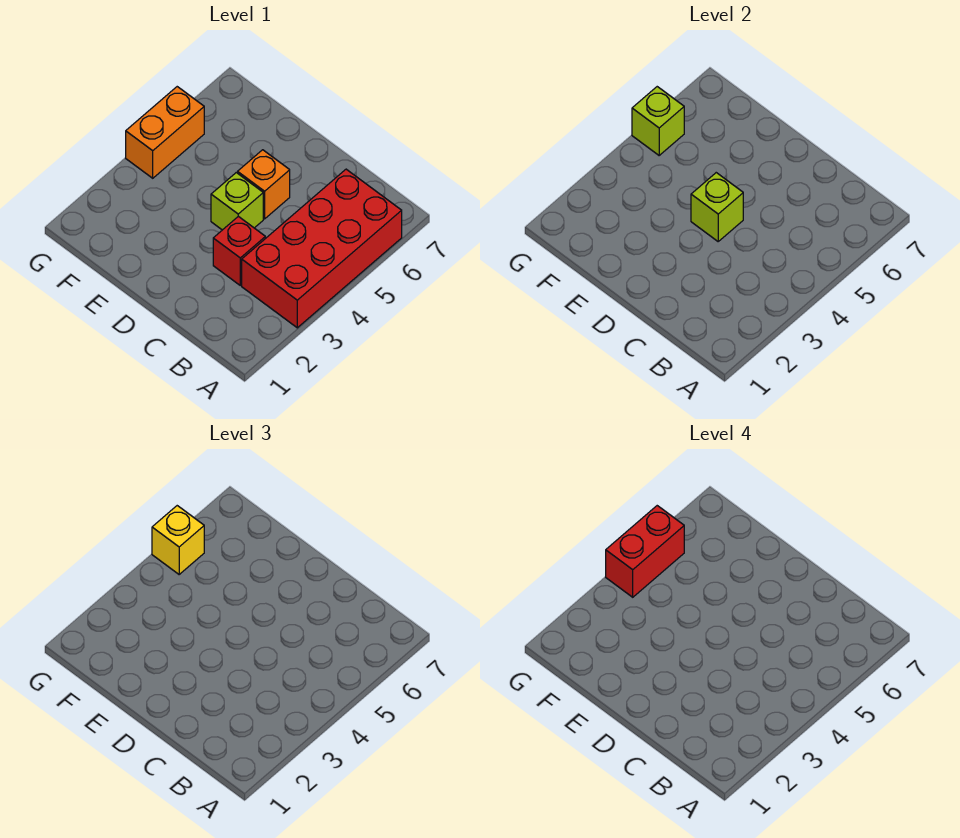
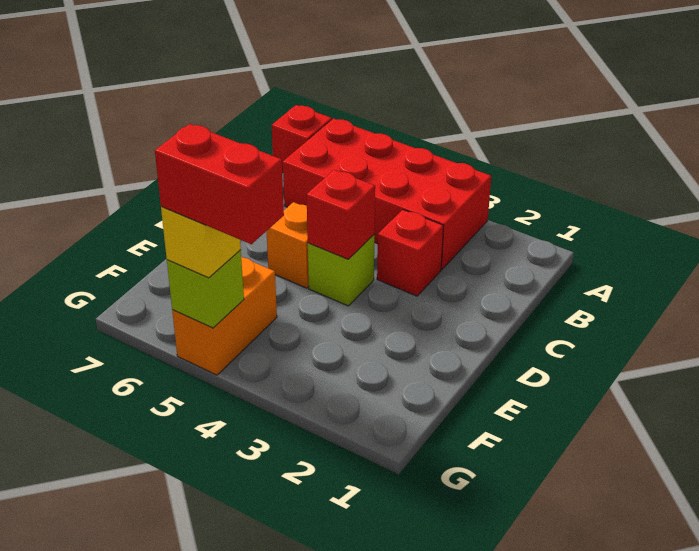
none -> red brick A7 level 1
lime brick D4 level 2 -> red brick D4 level 2
orange brick G4:G5 level 1 -> orange brick F5:G5 level 1

